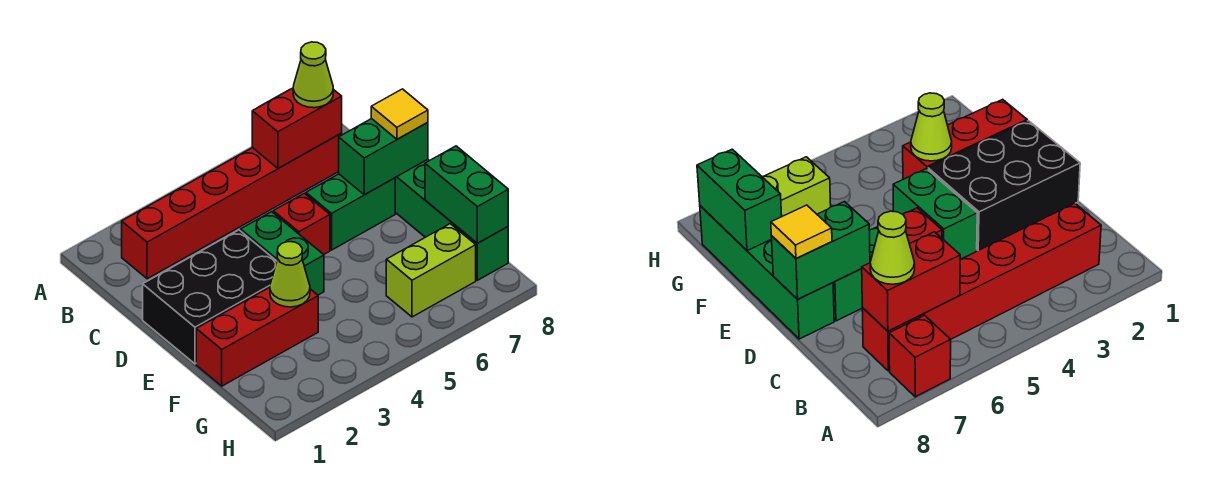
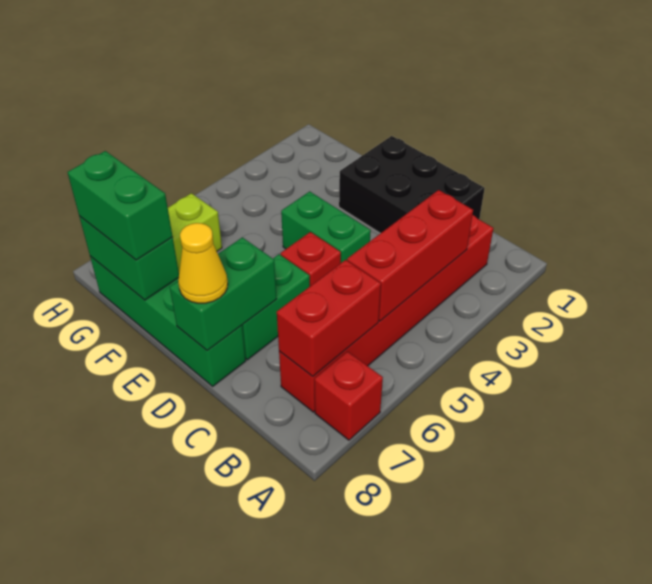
lime cone B7 level 3 -> none
black brick D1:E3 level 1 -> black brick C1:E2 level 1
yellow tile D8 level 3 -> yellow cone D8 level 3
red brick F1:F3 level 1 -> red brick B3:B5 level 2
lime cone F3 level 2 -> none
none -> green brick F8:G8 level 3

